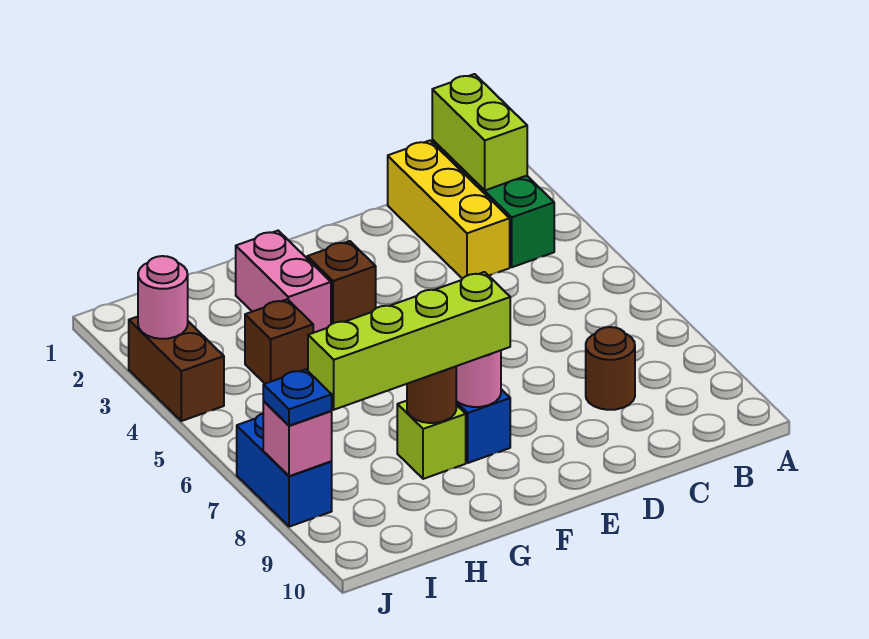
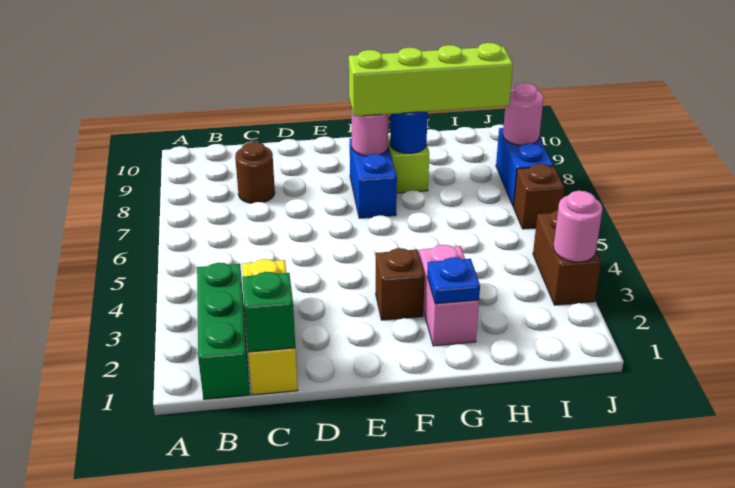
lime brick B1:B2 level 2 -> none
none -> green brick C1 level 2
brown round brick G8 level 2 -> blue round brick G8 level 2
brown brick H4 level 1 -> brown brick J6 level 1
pink brick J8 level 2 -> pink round brick J8 level 2
blue plate J8 level 3 -> blue plate G2 level 2

